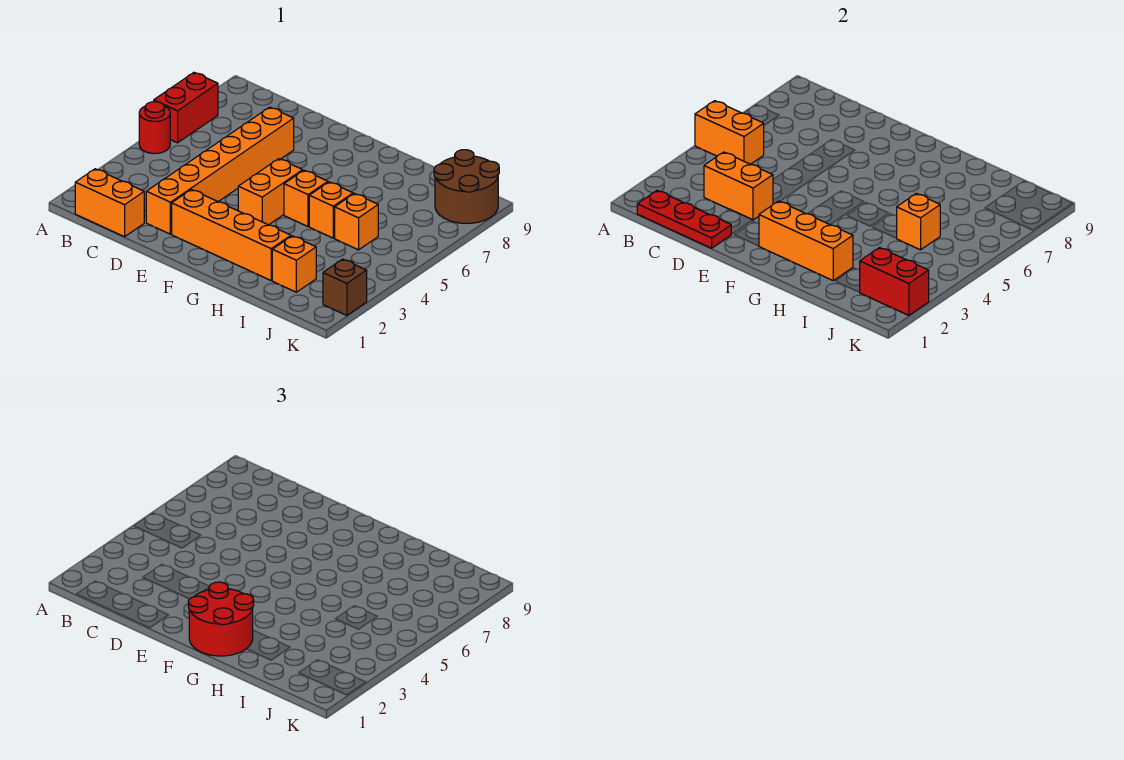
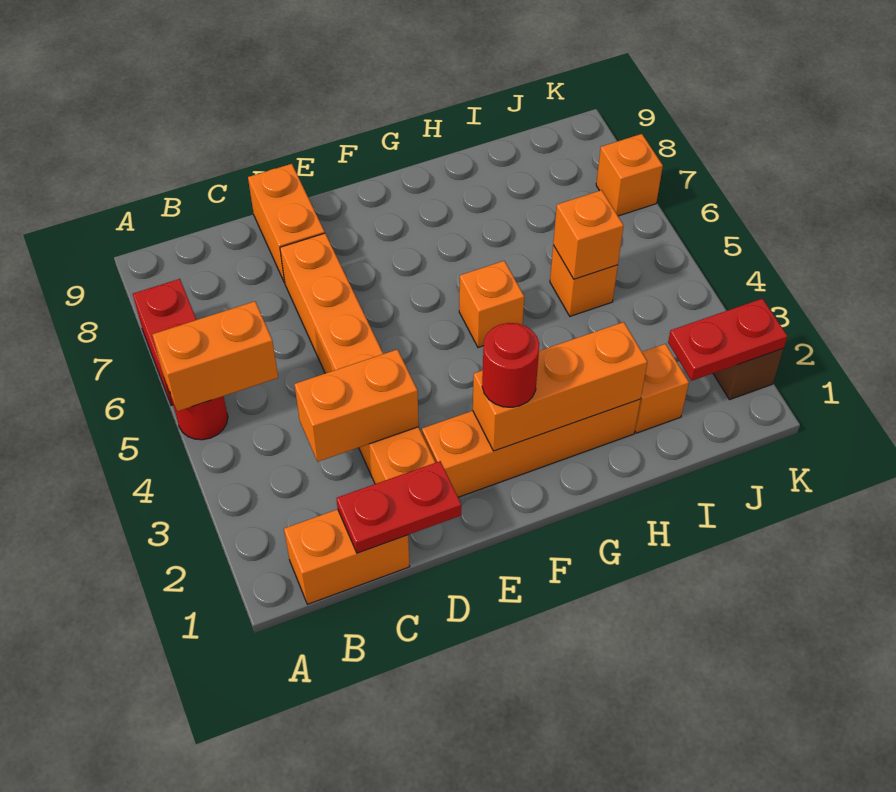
red plate B1:D1 level 2 -> red plate C1:D1 level 2
red round brick F1:G2 level 3 -> red round brick F2 level 3
orange brick F4:F5 level 1 -> orange brick D8:D9 level 1
orange brick H5 level 1 -> orange brick K7 level 1
red brick J2:K2 level 2 -> red plate J2:K2 level 2
brown round brick J8:K9 level 1 -> none

